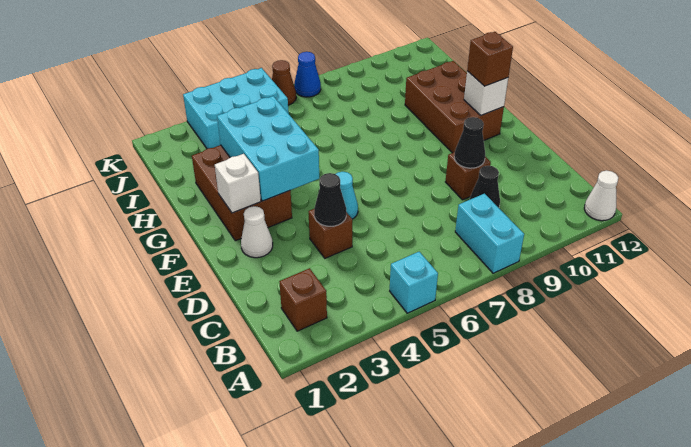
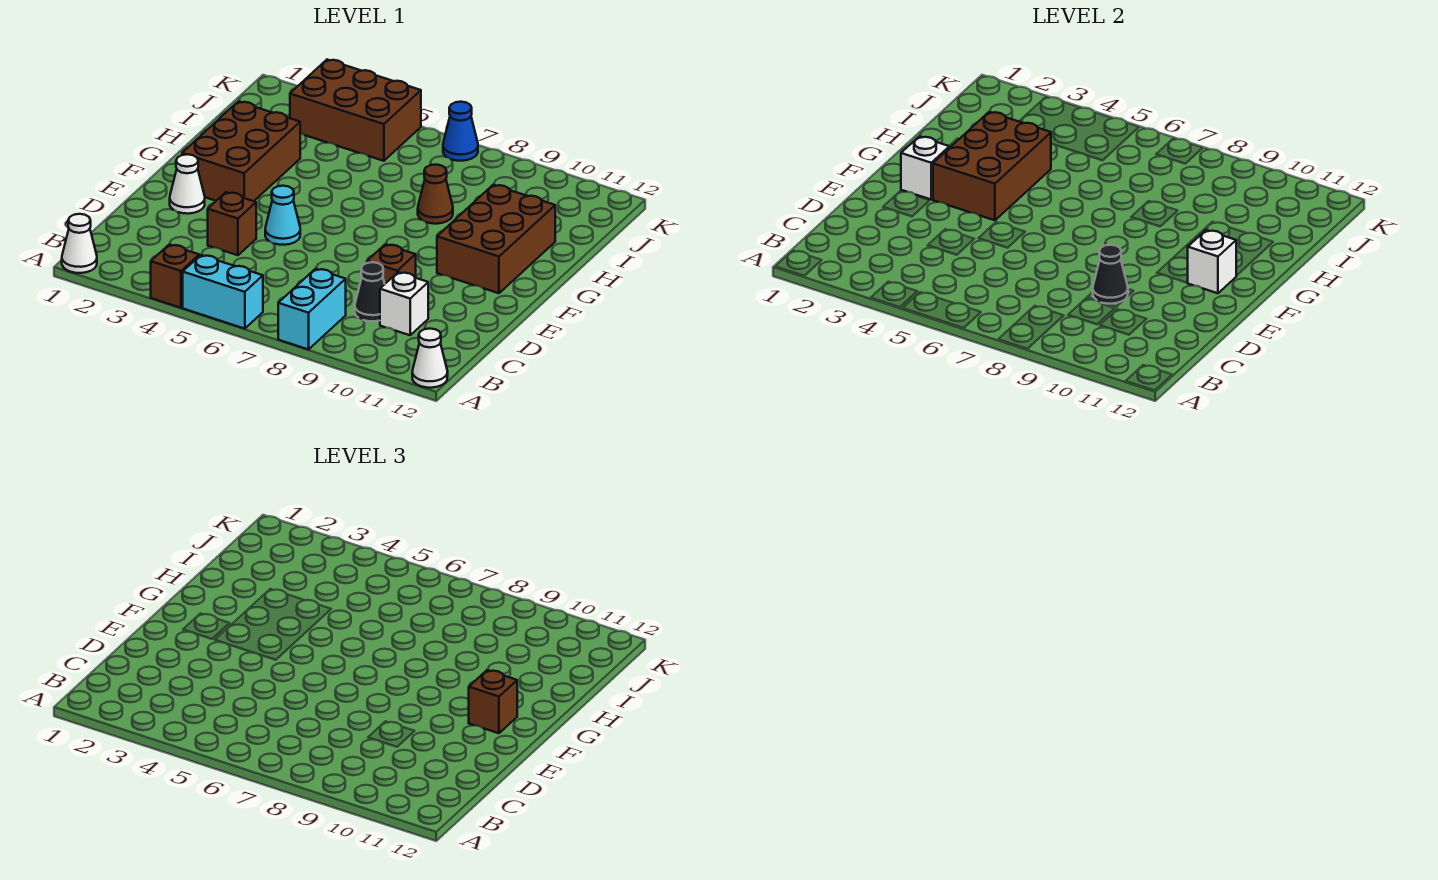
none -> white cone A1 level 1
cyan brick A5 level 1 -> cyan brick A5:A6 level 1
brown brick B2 level 1 -> brown brick A4 level 1
none -> white brick C10 level 1
black cone D4 level 2 -> none
cyan brick F3:H4 level 2 -> brown brick F3:H4 level 2
cyan brick J3:K5 level 1 -> brown brick J3:K5 level 1
brown cone K6 level 1 -> brown cone H8 level 1

